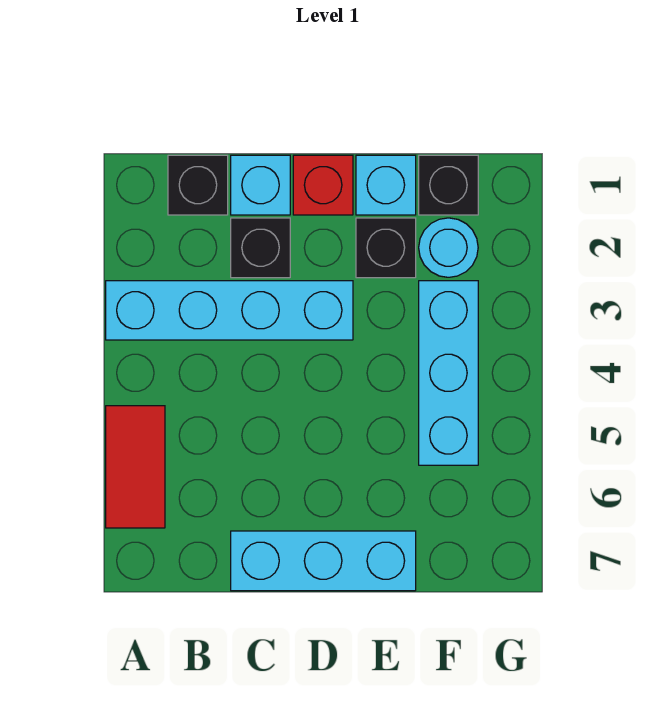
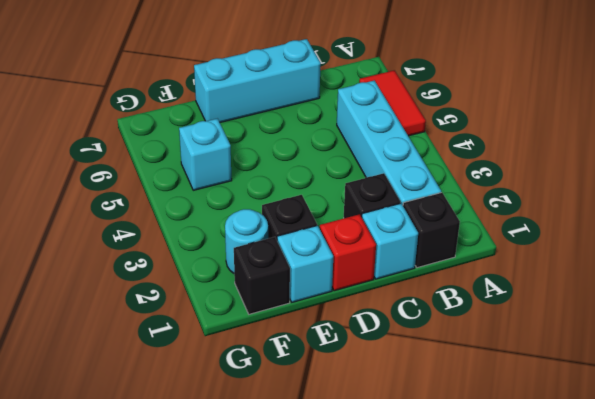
cyan brick A3:D3 level 1 -> cyan brick B2:B5 level 1
cyan brick F3:F5 level 1 -> cyan brick F5 level 1

